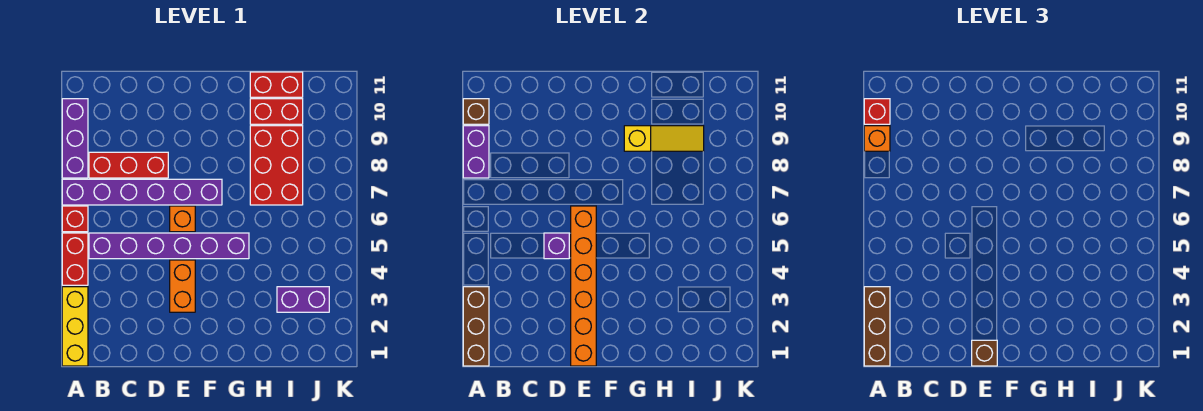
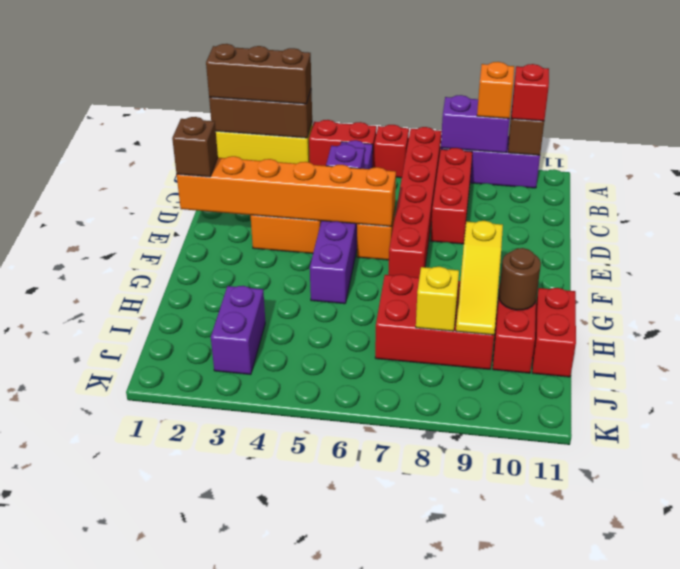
purple brick A7:F7 level 1 -> red brick A7:F7 level 1
none -> brown round brick H10 level 2
none -> yellow brick I8 level 2

